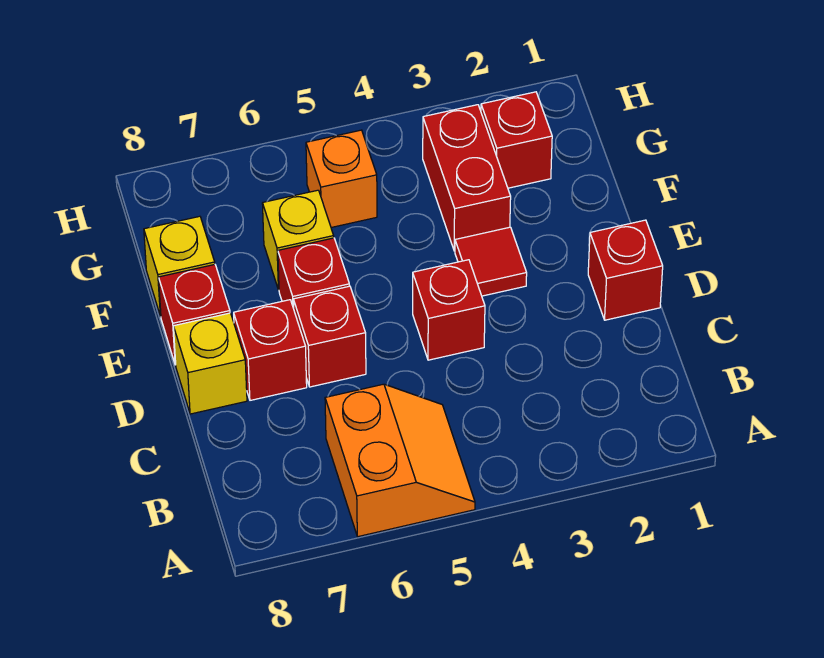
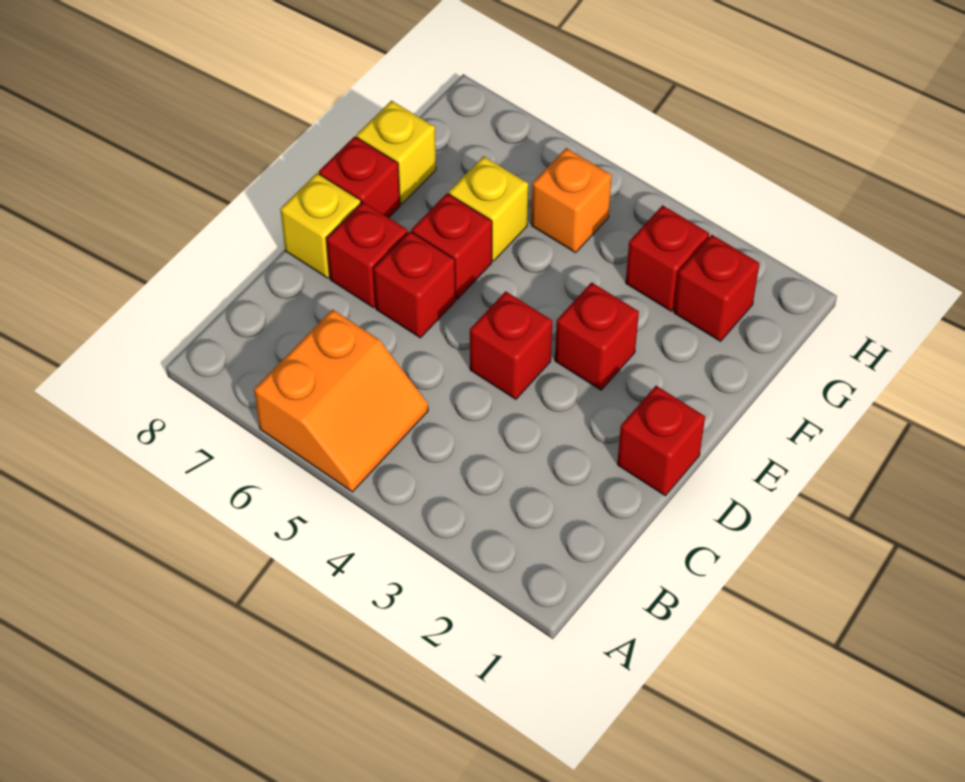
red tile E3 level 1 -> red brick E3 level 1
red brick F3:G3 level 1 -> red brick G3 level 1

